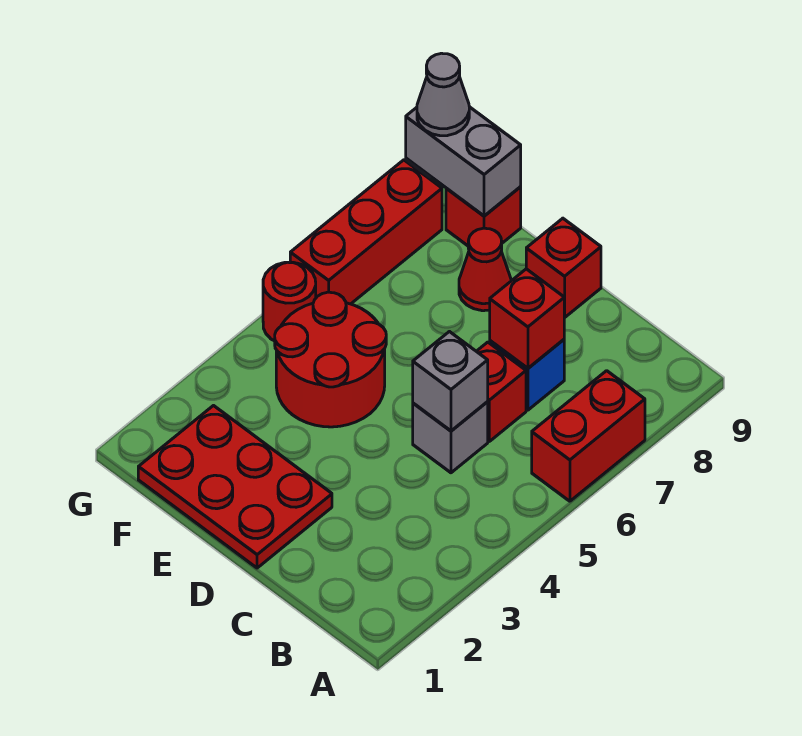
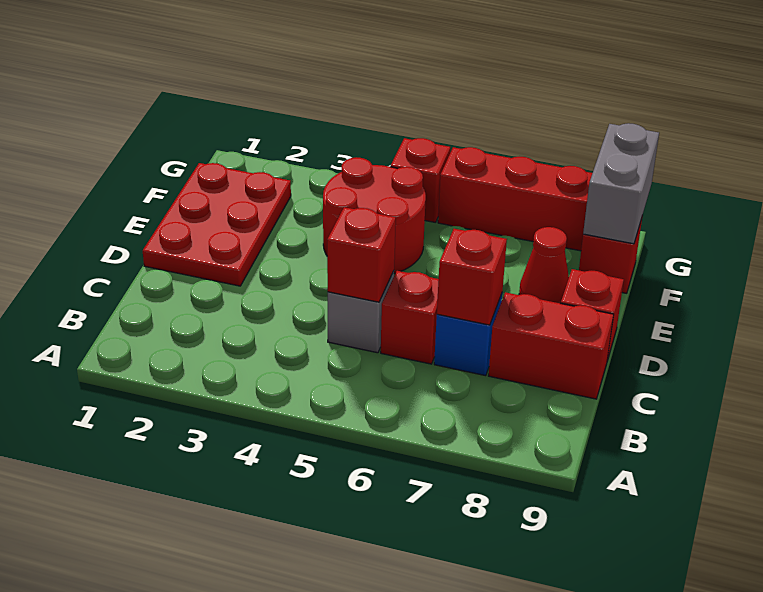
red brick A6:A7 level 1 -> red brick C8:C9 level 1
grey brick C5 level 2 -> red brick C5 level 2
red round brick G5 level 1 -> red brick G5 level 1
grey cone G9 level 3 -> none

